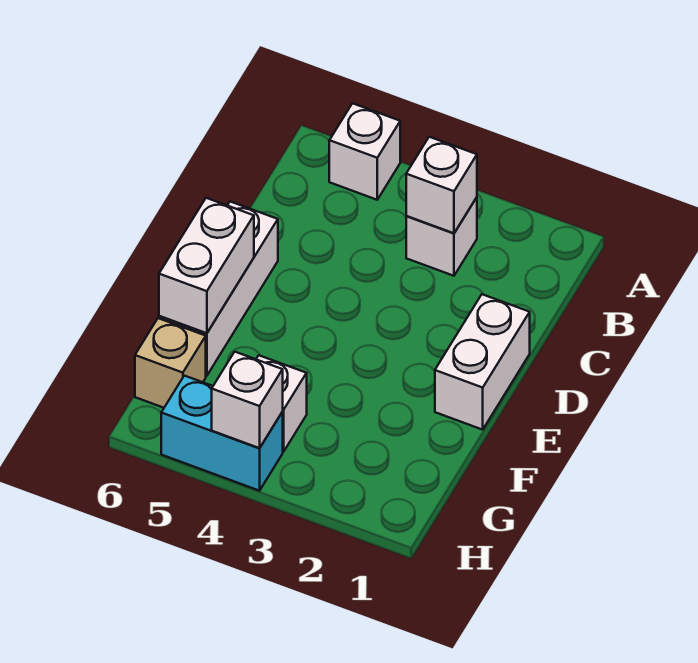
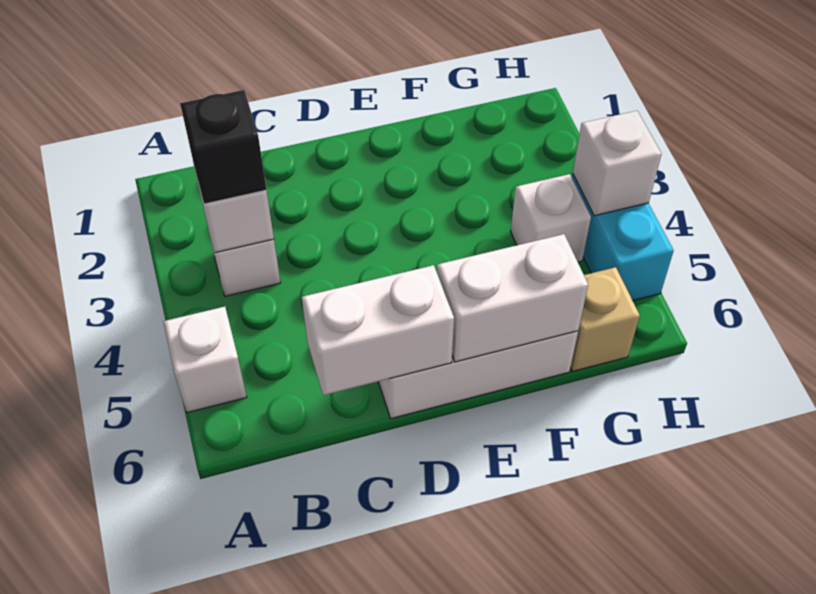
none -> black brick B3 level 3
white brick D1:E1 level 1 -> white brick C6:D6 level 2

